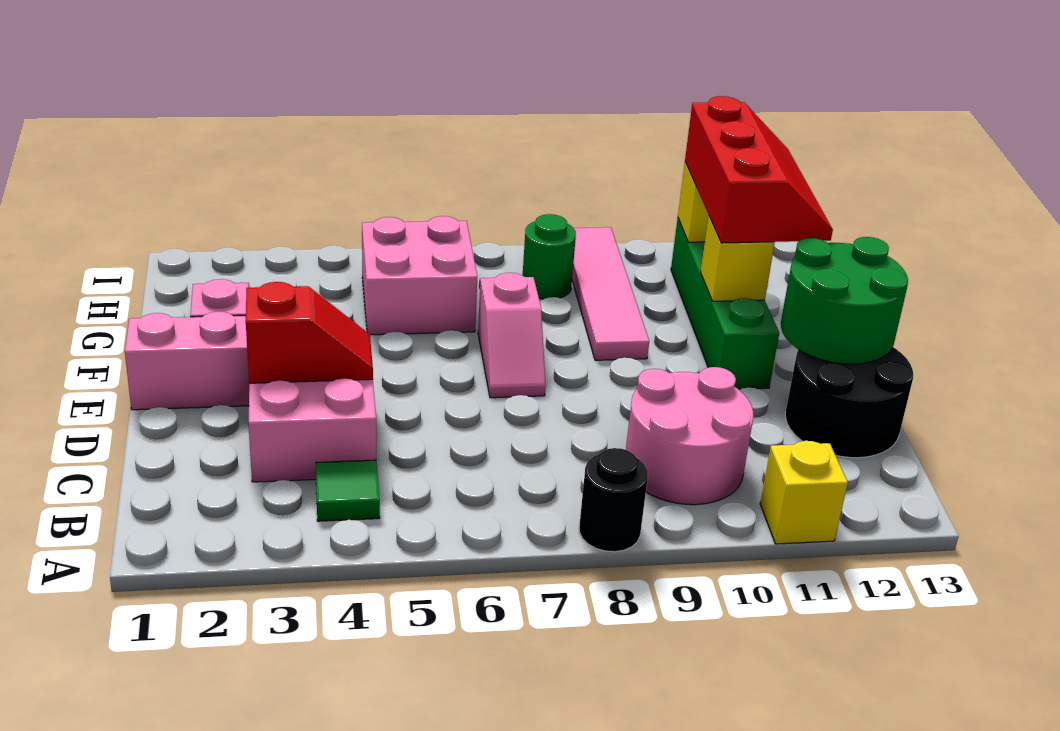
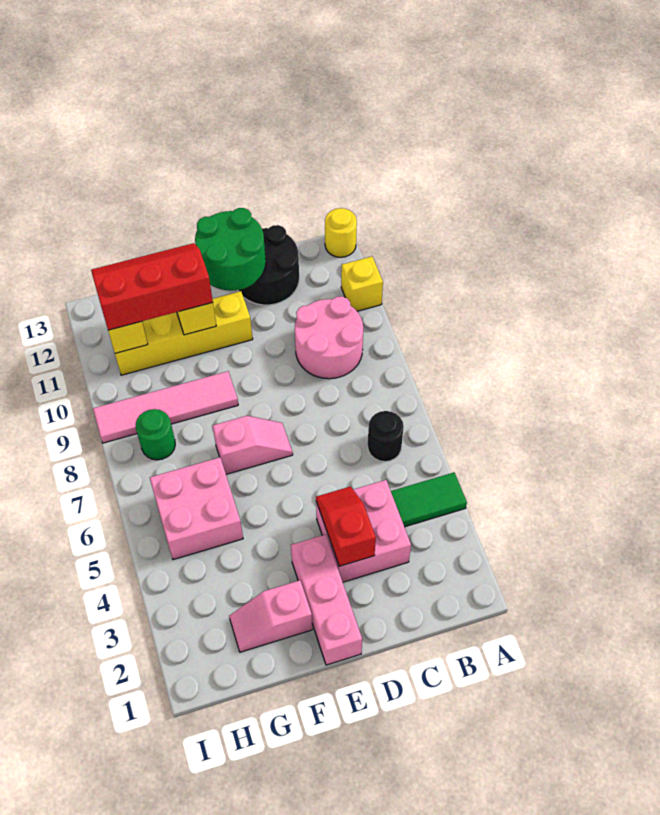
black round brick A8 level 1 -> black round brick B6 level 1
none -> yellow round brick A13 level 1
green tile B4 level 1 -> green tile A4:B4 level 1
green brick E11:H11 level 1 -> yellow brick E11:H11 level 1

